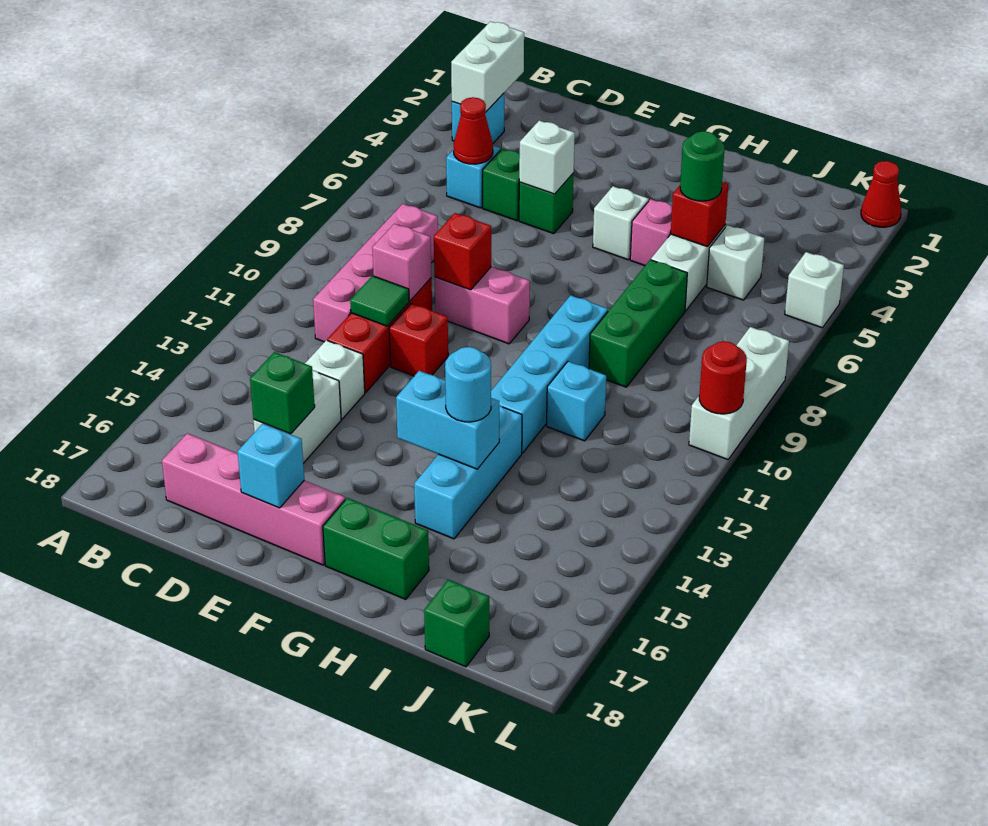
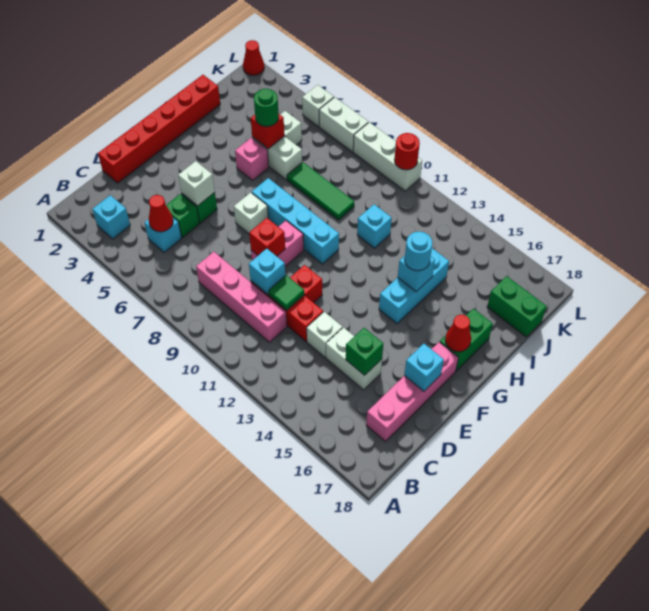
white brick B2:B3 level 2 -> white brick L6:L7 level 1
none -> red brick D1:I1 level 1
pink brick D10 level 2 -> cyan brick D10 level 2
white brick G5 level 1 -> white brick F7 level 1
cyan brick G14:H14 level 2 -> cyan brick H14 level 2
none -> red cone G17 level 2
cyan brick H9:H12 level 1 -> cyan brick G7:G10 level 1
cyan brick H13:H15 level 1 -> cyan brick G14:I14 level 1
green brick I7:I9 level 1 -> green tile I7:I9 level 1
green brick J18 level 1 -> green brick J17:J18 level 1

